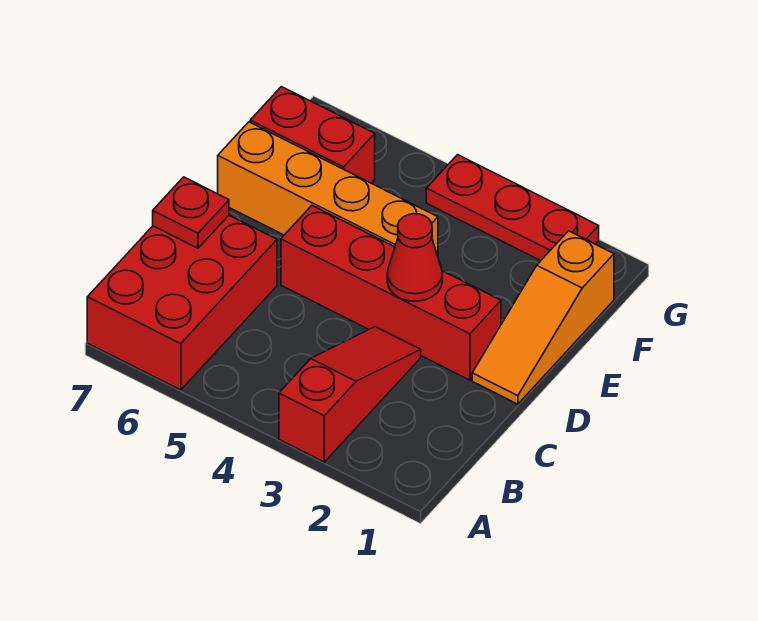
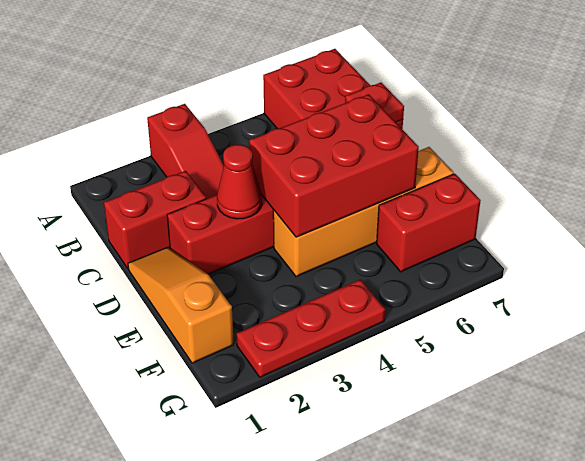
none -> red brick C1:C2 level 1
none -> red brick D4:E6 level 2

